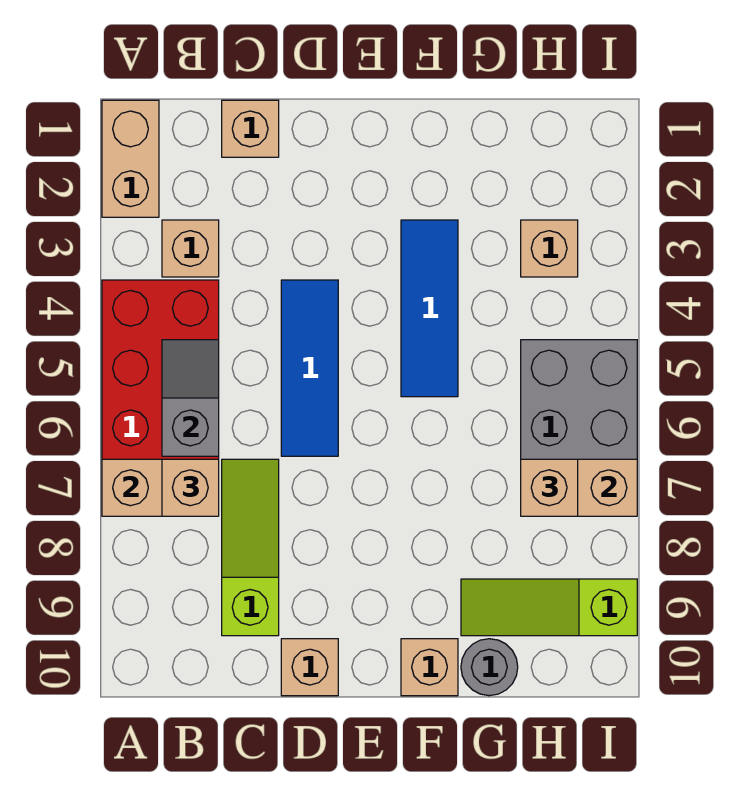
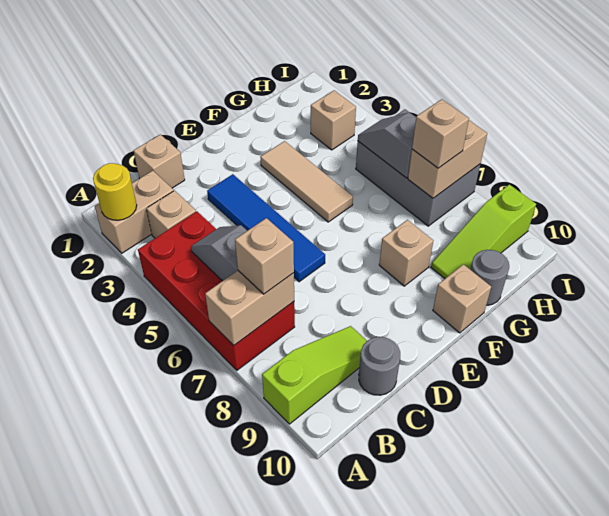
tan brick A1:A2 level 1 -> tan brick A2:B2 level 1
none -> yellow round brick A2 level 2
lime slope C7:C9 level 1 top 9 -> lime slope A9:C9 level 1 top A
none -> grey round brick C10 level 1
blue tile D4:D6 level 1 -> blue tile D3:D6 level 1
tan brick D10 level 1 -> tan brick F8 level 1
blue tile F3:F5 level 1 -> tan tile F3:F5 level 1
none -> grey slope H5:H6 level 2 top 6

